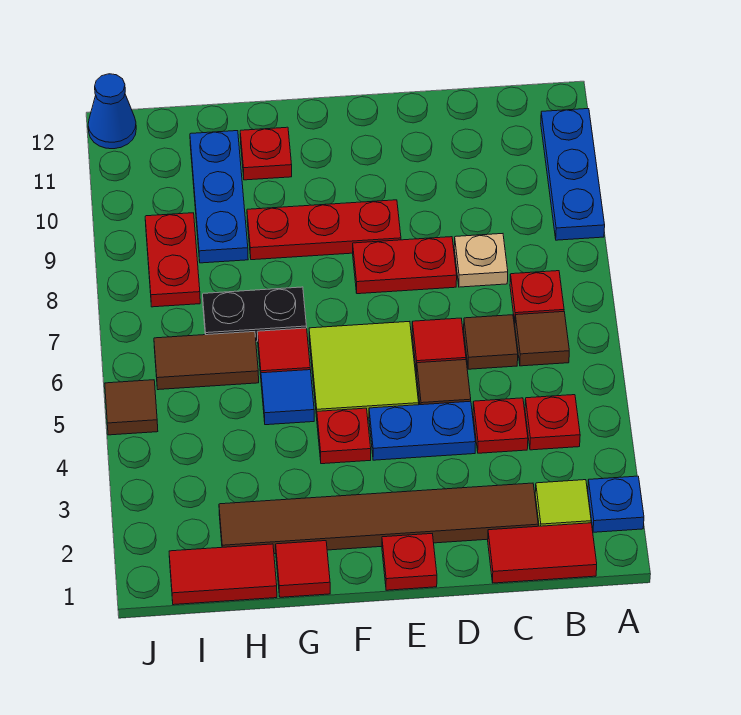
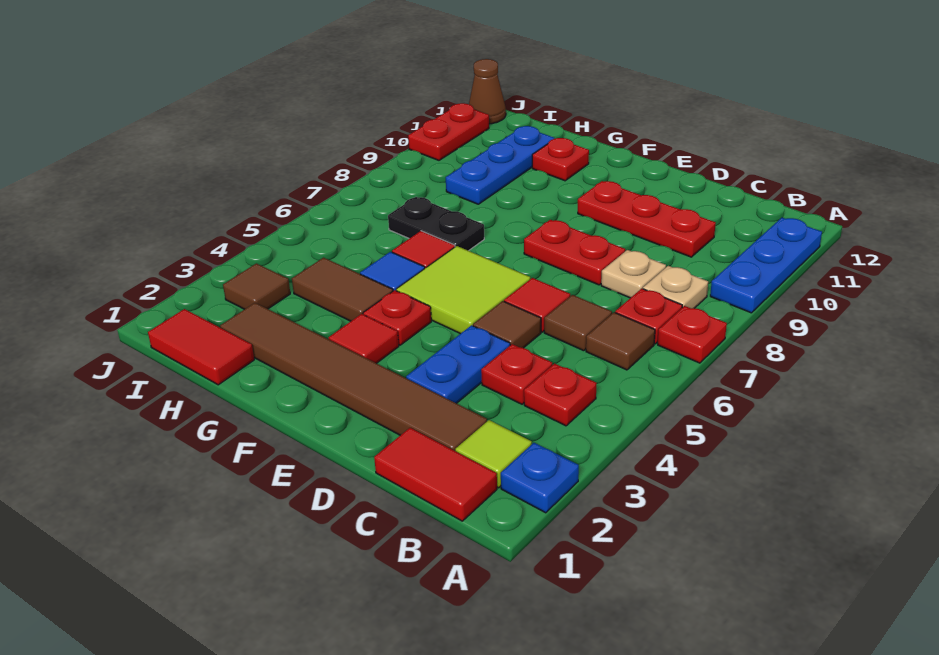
none -> tan plate B8 level 1
blue plate D4:E4 level 1 -> blue plate D3:D4 level 1
red plate E1 level 1 -> red plate A7 level 1
red plate E9:G9 level 1 -> red plate C10:E10 level 1
red tile G1 level 1 -> red tile F3 level 1
brown tile H6:I6 level 1 -> brown tile G4:H4 level 1
red plate I8:I9 level 1 -> red plate J10:J11 level 1
brown tile J5 level 1 -> brown tile I3 level 1
blue cone J12 level 1 -> brown cone J12 level 1

